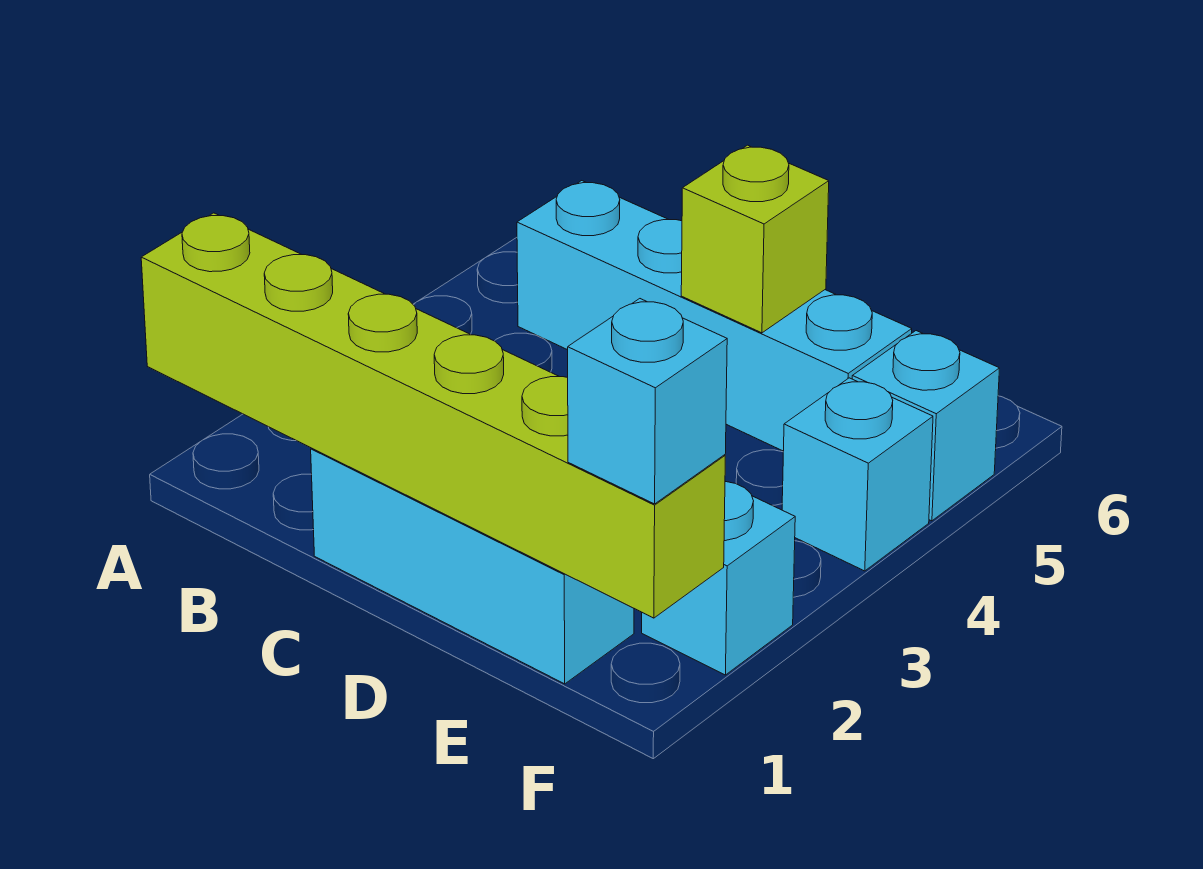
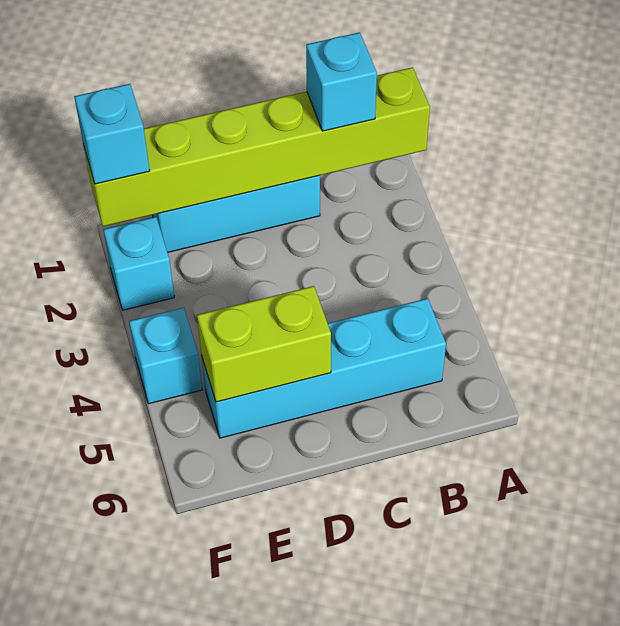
lime brick D5 level 2 -> lime brick D5:E5 level 2
cyan brick F5 level 1 -> cyan brick B1 level 3

